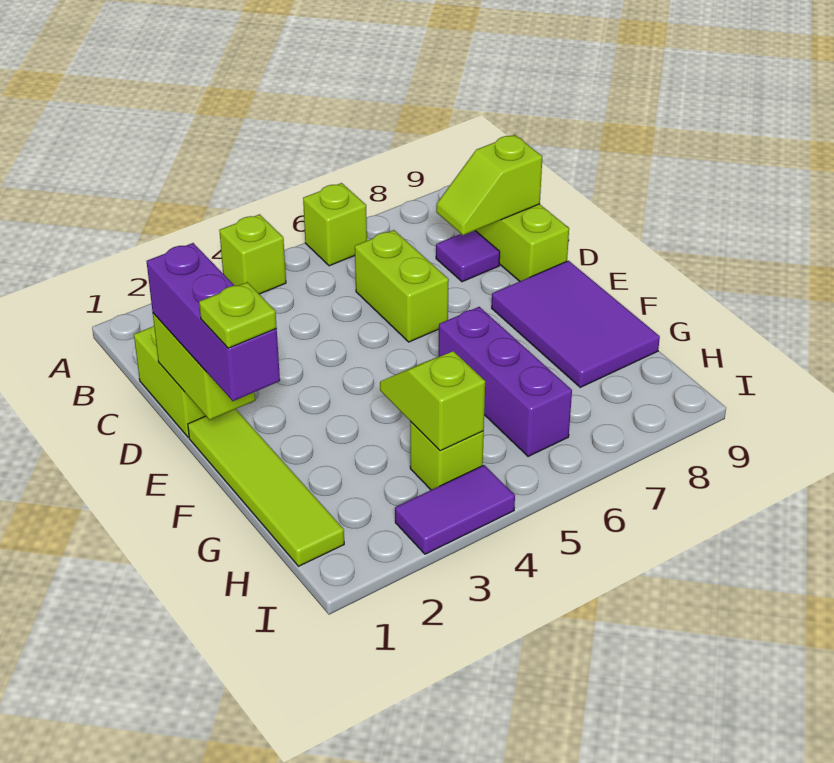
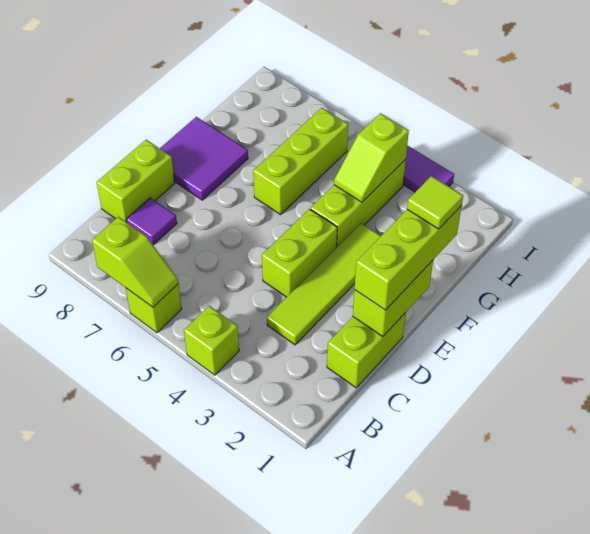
lime brick C6:D6 level 1 -> lime brick D4:E4 level 1
lime slope C8:C9 level 2 top 9 -> lime slope A6:A7 level 2 top 7
purple brick D1:F1 level 3 -> lime brick D1:F1 level 3
lime tile E1:H1 level 1 -> lime tile C3:F3 level 1
purple tile E8:G9 level 1 -> purple tile E8:F9 level 1
lime plate F1 level 4 -> lime tile F1 level 4
purple brick F6:H6 level 1 -> lime brick F6:H6 level 1
lime brick H4 level 1 -> lime brick F4:H4 level 1

